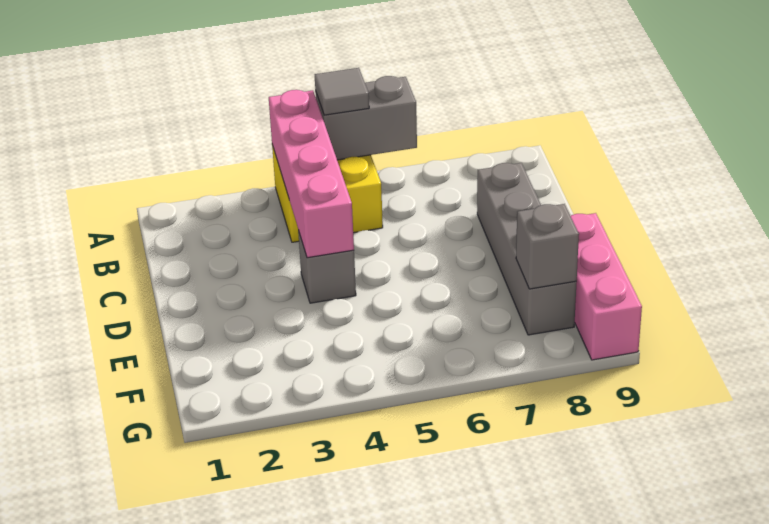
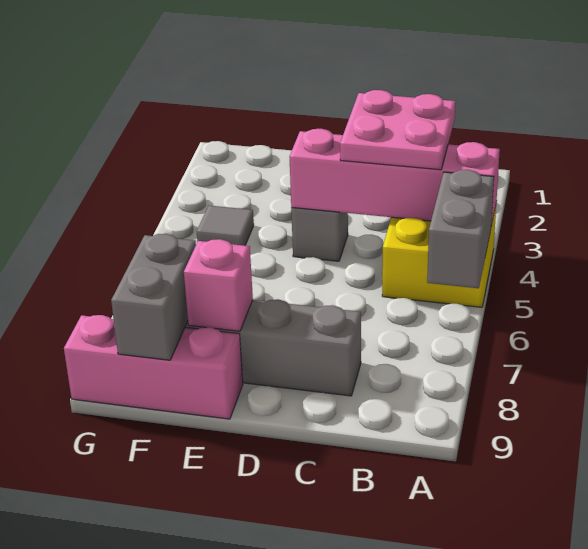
grey tile A5 level 3 -> grey tile F4 level 1
none -> pink plate B3:C4 level 3
none -> pink brick E8 level 2
grey brick F8 level 2 -> grey brick F8:F9 level 2

